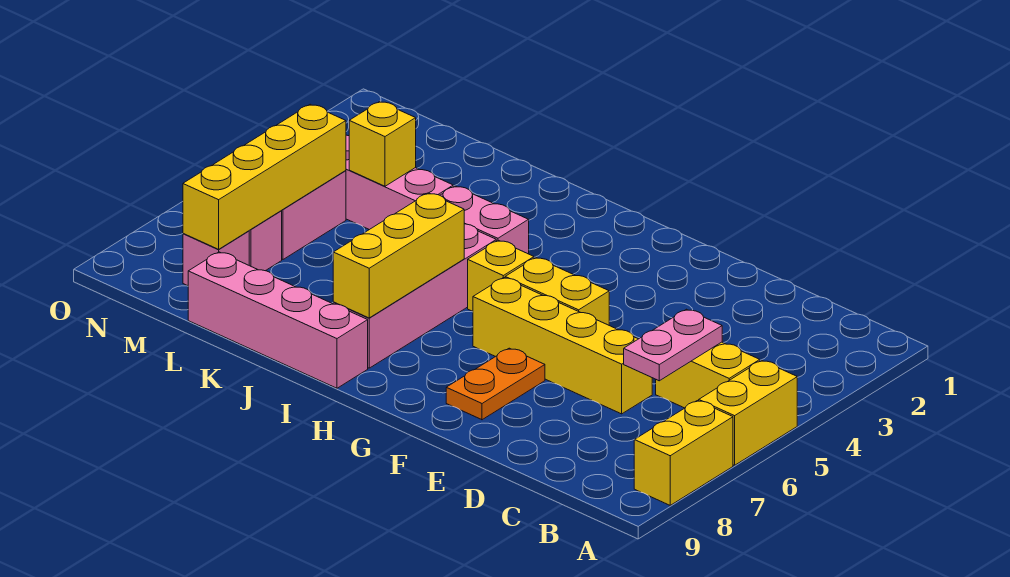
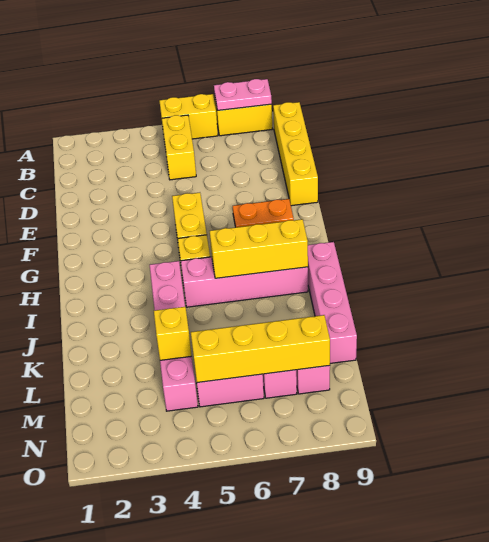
pink plate C5:C6 level 2 -> pink plate A7:A8 level 2
yellow brick D6:G6 level 1 -> yellow brick B9:E9 level 1

